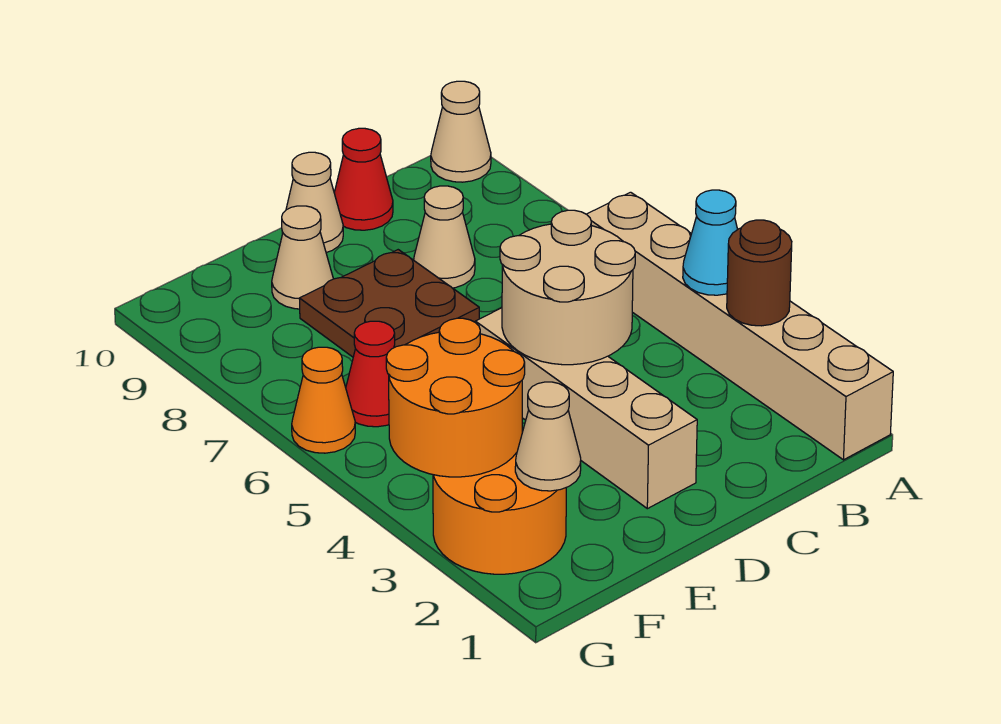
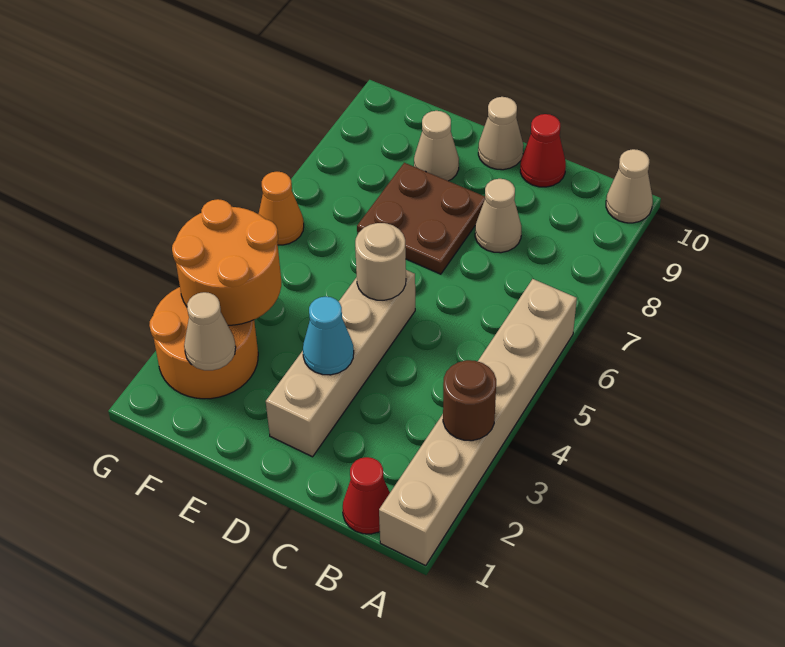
cyan cone A4 level 2 -> cyan cone D3 level 2
tan round brick C4:D5 level 2 -> tan round brick D5 level 2
red cone F6 level 1 -> red cone B1 level 1

